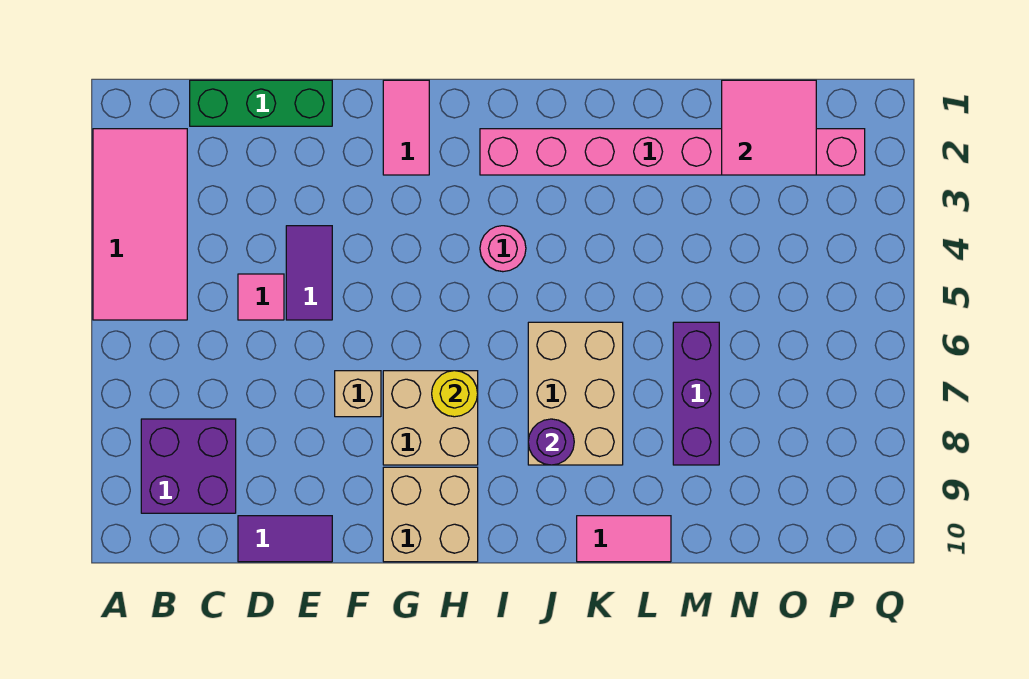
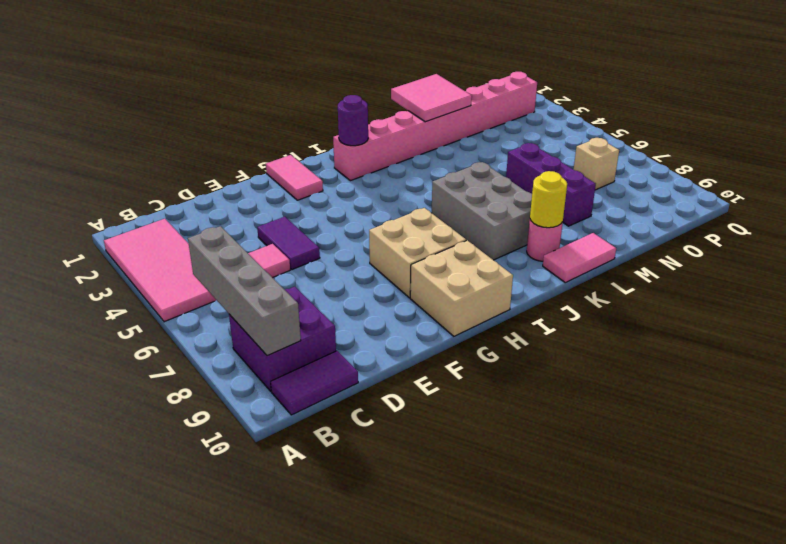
none -> grey brick B6:B9 level 2
green brick C1:E1 level 1 -> none
purple tile D10:E10 level 1 -> purple tile B10:C10 level 1
tan brick F7 level 1 -> tan brick O7 level 1
yellow round brick H7 level 2 -> yellow round brick K9 level 2
pink round brick I4 level 1 -> pink round brick K9 level 1
tan brick J6:K8 level 1 -> grey brick J6:K8 level 1
purple round brick J8 level 2 -> purple round brick I2 level 2
pink tile N1:O2 level 2 -> pink tile L1:M2 level 2

